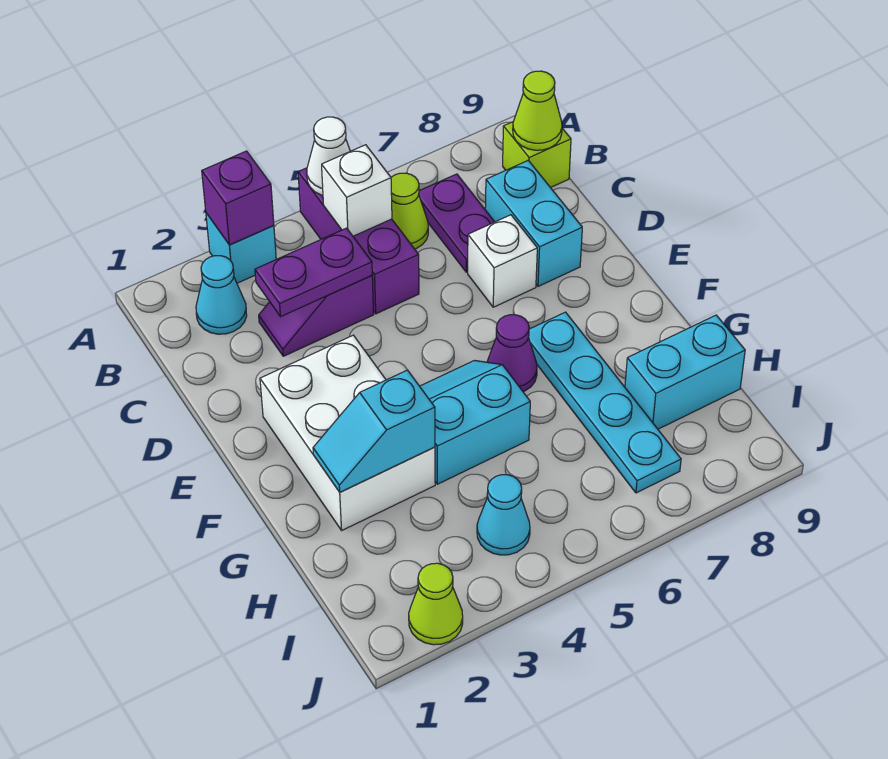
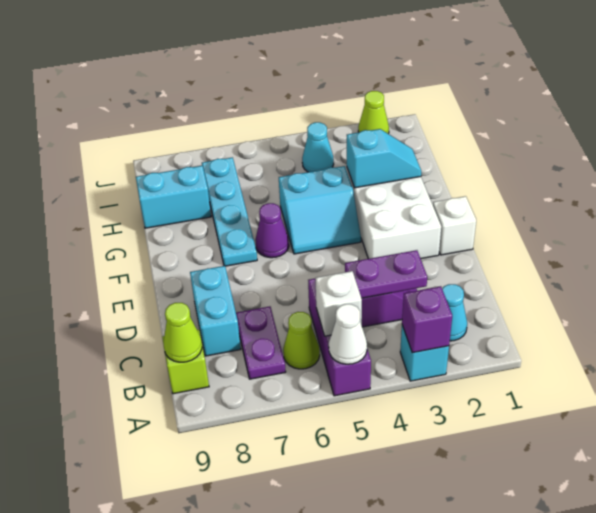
white brick D7 level 1 -> white brick E1 level 1

